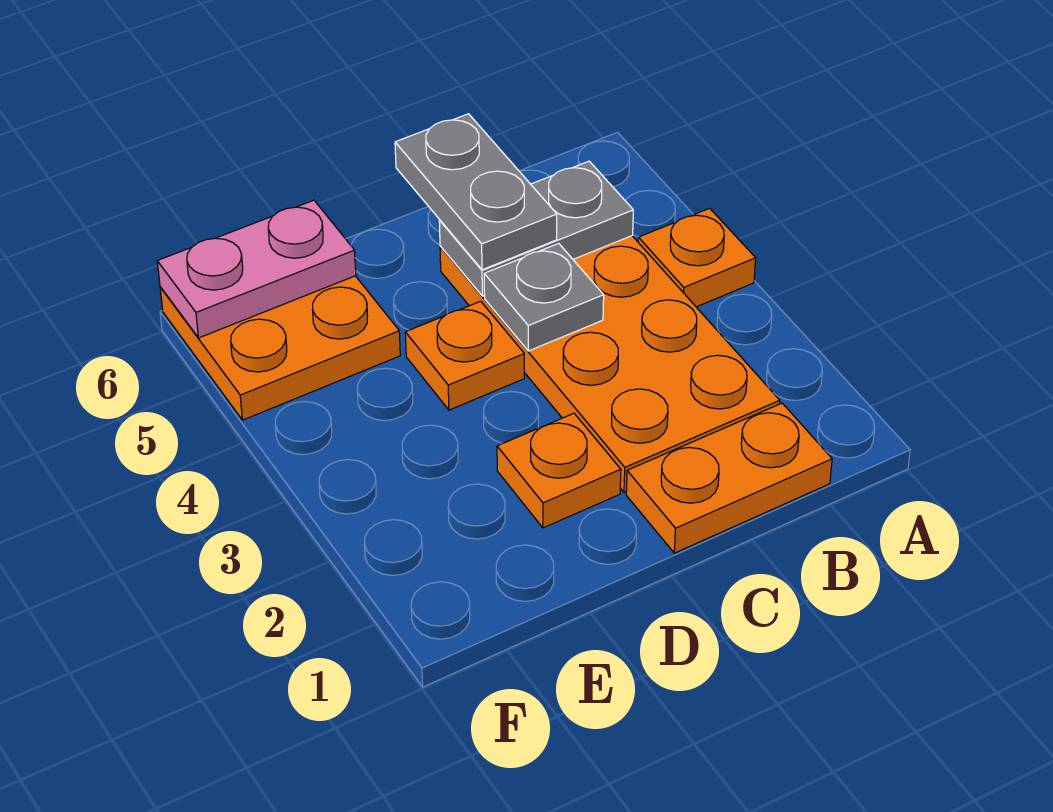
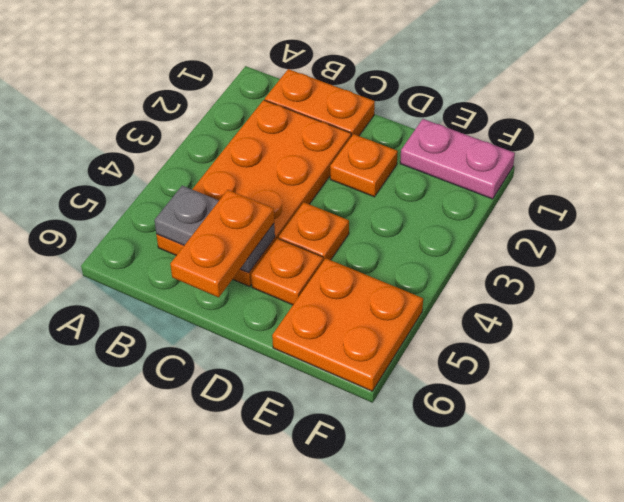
orange plate A4 level 1 -> orange plate D5 level 1
grey plate C4 level 2 -> none
grey plate C5:C6 level 3 -> orange plate C5:C6 level 3
pink plate E6:F6 level 2 -> pink plate E1:F1 level 1

